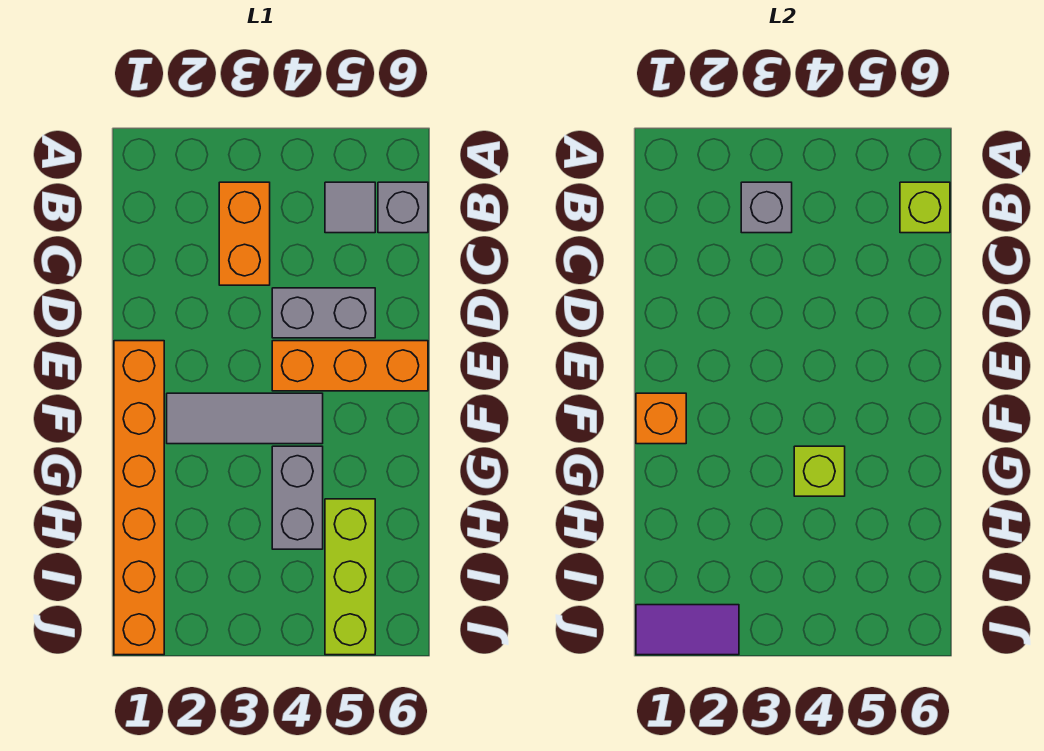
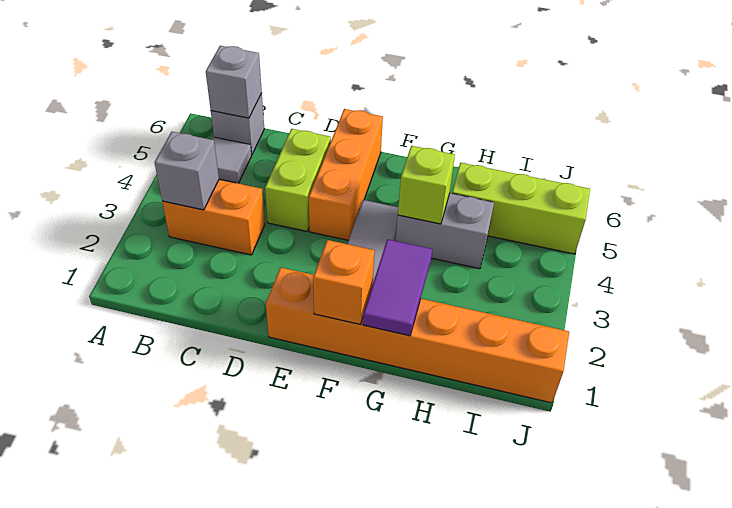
lime brick B6 level 2 -> grey brick B6 level 2
grey brick D4:D5 level 1 -> lime brick D4:D5 level 1
purple tile J1:J2 level 2 -> purple tile G1:G2 level 2

